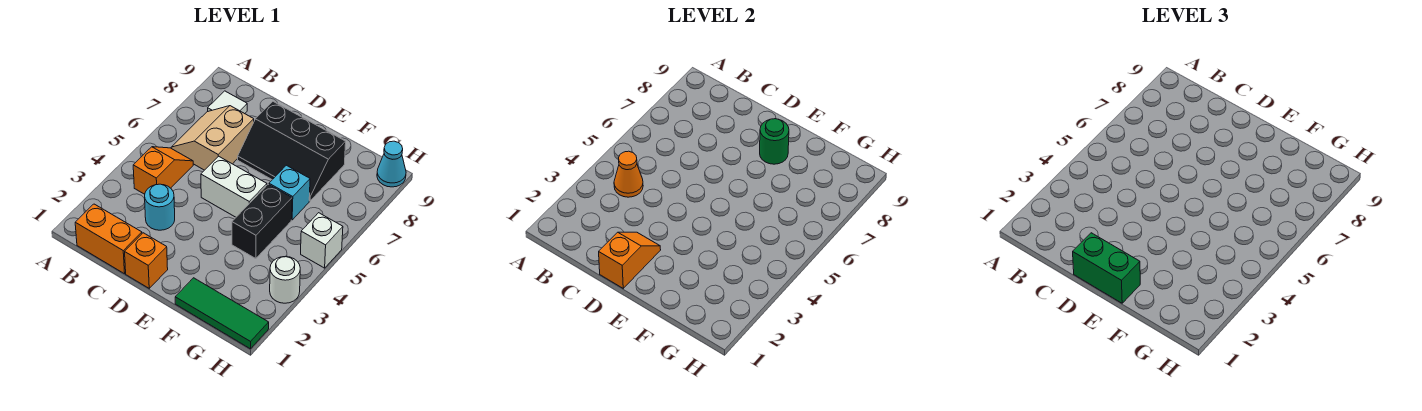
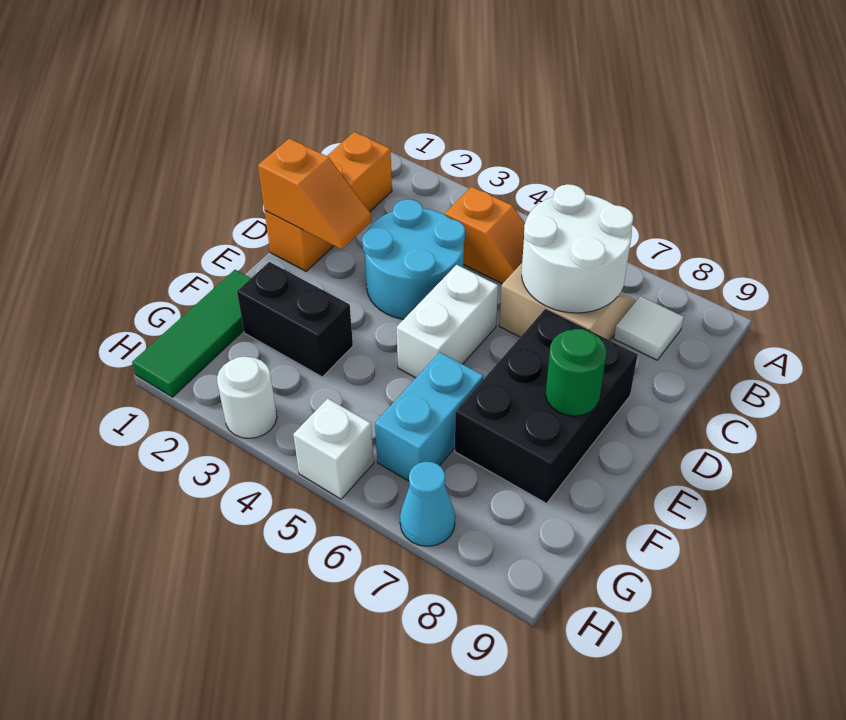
orange cone B4 level 2 -> none
none -> white round brick B6:C7 level 2
cyan round brick C3 level 1 -> cyan round brick C3:D4 level 1
green brick D1:E1 level 3 -> none
black slope D7:F8 level 1 top 8 -> black brick D7:F8 level 1
black brick F4:F5 level 1 -> black brick F2:F3 level 1
cyan brick F6 level 1 -> cyan brick F6:G6 level 1
cyan cone H9 level 1 -> cyan cone H7 level 1

